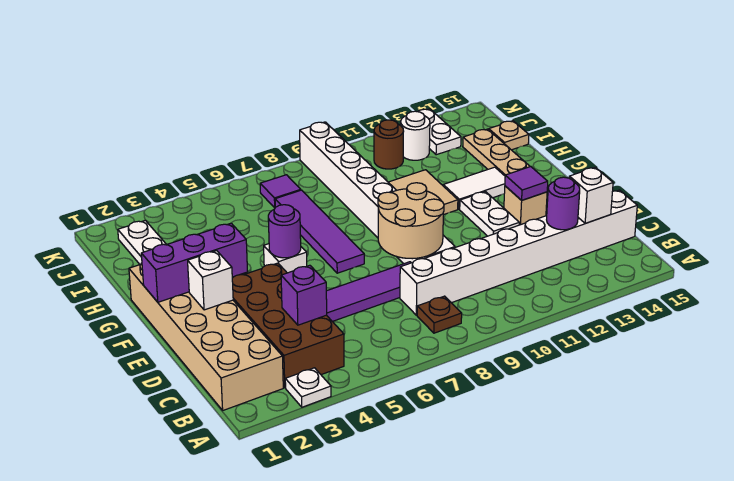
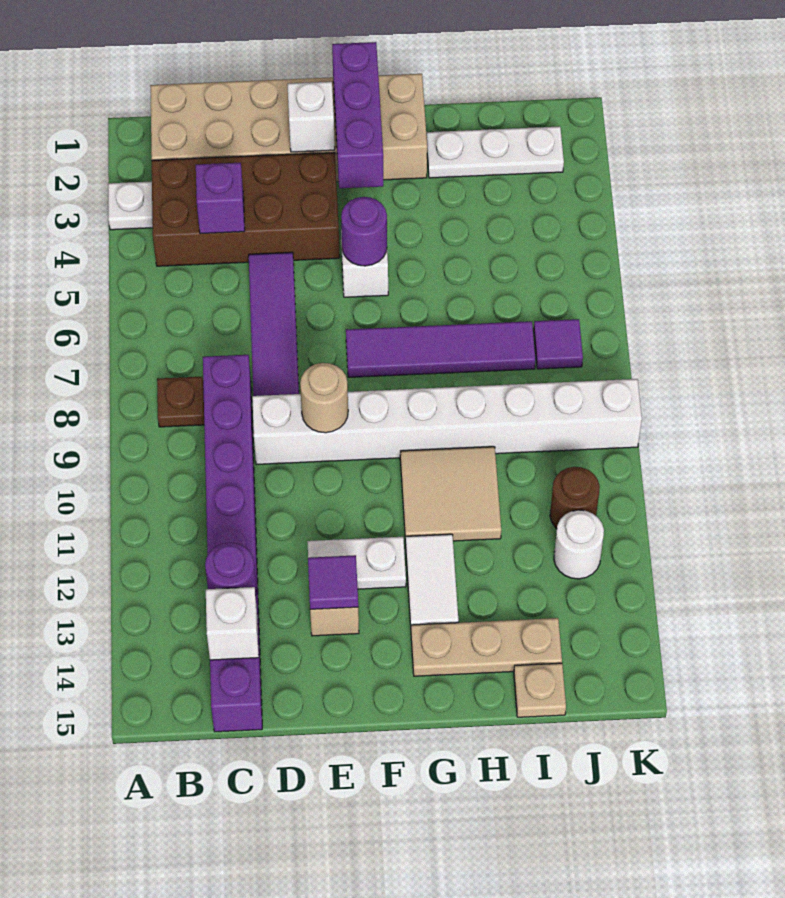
white brick C8:C15 level 1 -> purple brick C8:C15 level 1
tan round brick D8:E9 level 2 -> tan round brick E9 level 2
white plate J13:K13 level 1 -> none

